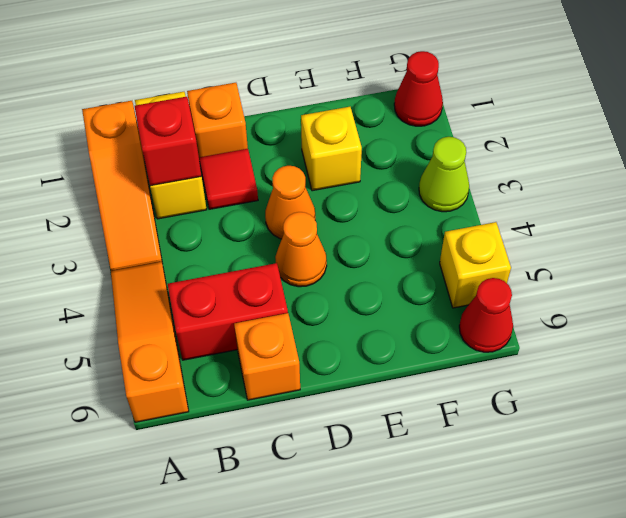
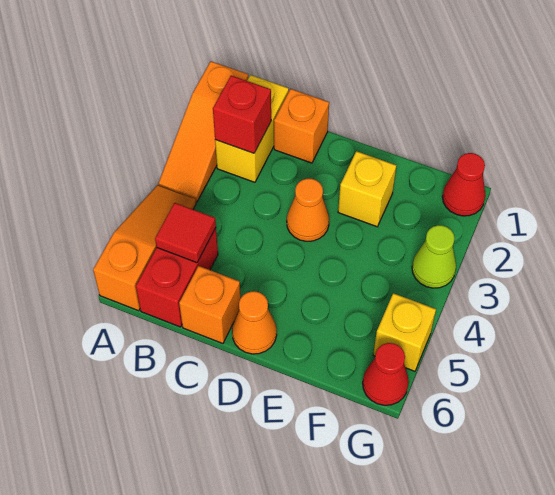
red brick B5:C5 level 1 -> red brick B5:B6 level 1
red tile C2 level 1 -> red tile B5 level 2
orange cone D4 level 1 -> orange cone D6 level 1

